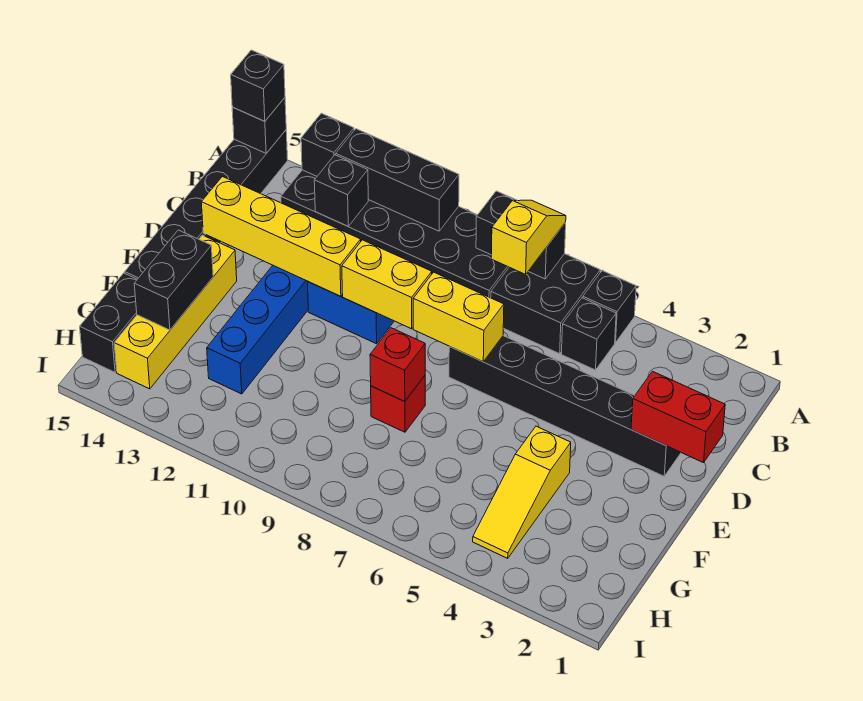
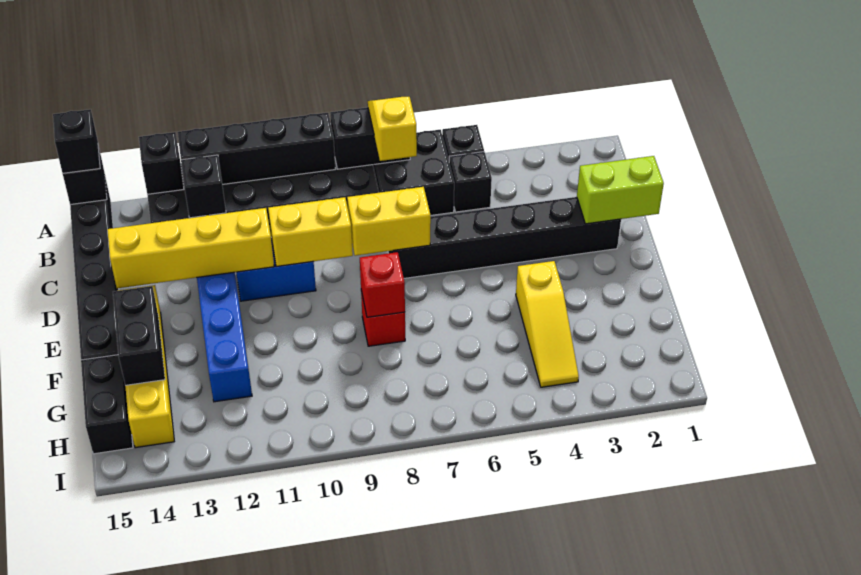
black brick A10:A12 level 2 -> black brick A9:A12 level 2
red brick D1:D2 level 2 -> lime brick D1:D2 level 2

